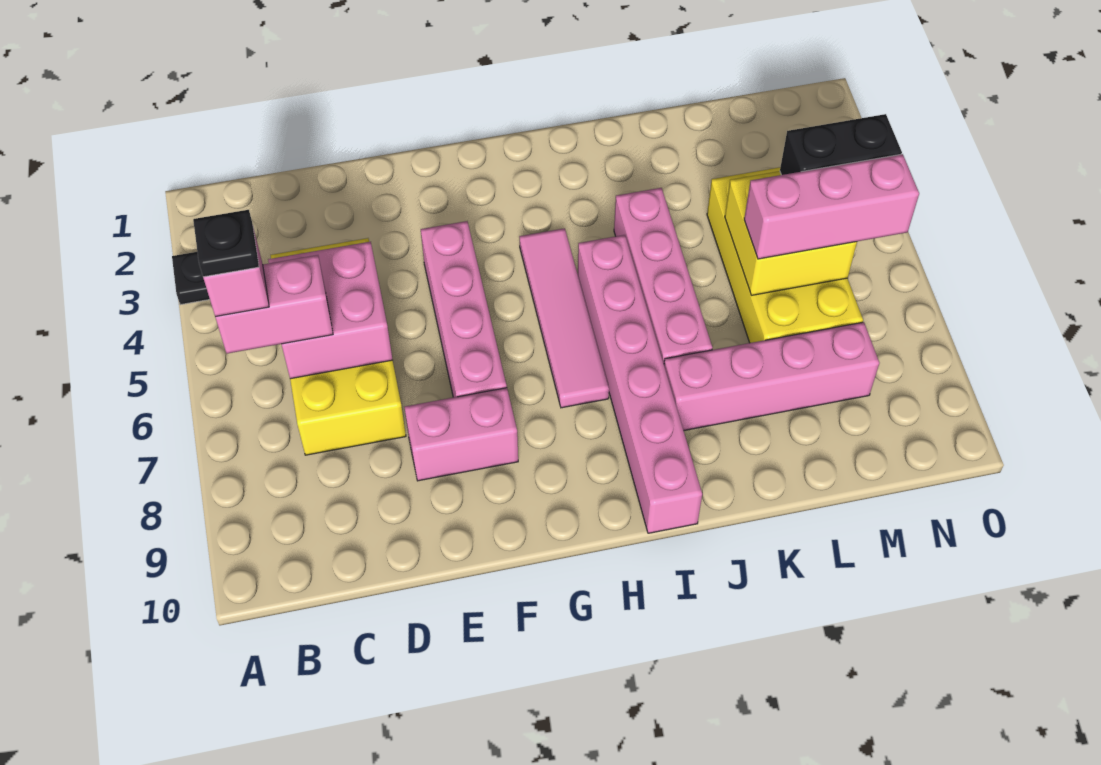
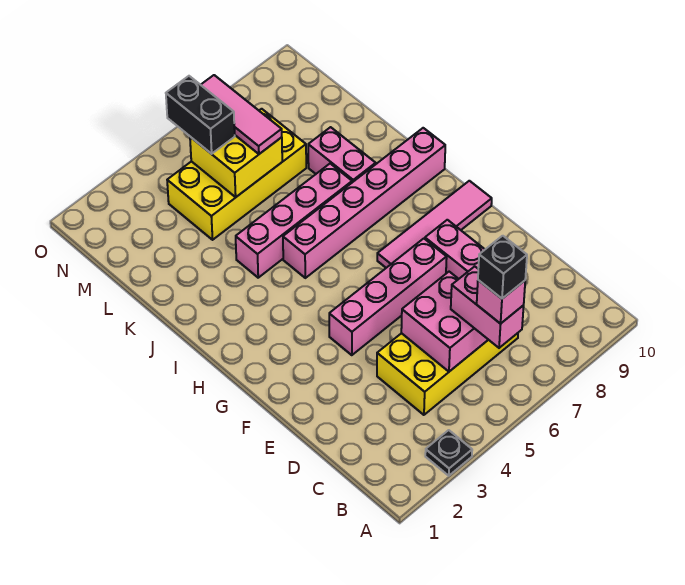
black plate B6 level 5 -> black brick B6 level 5
pink tile H4:H7 level 1 -> pink tile G7:G10 level 1
pink brick J8:M8 level 1 -> pink brick J8:K8 level 1
pink brick L6:N6 level 3 -> pink tile L6:N6 level 3

